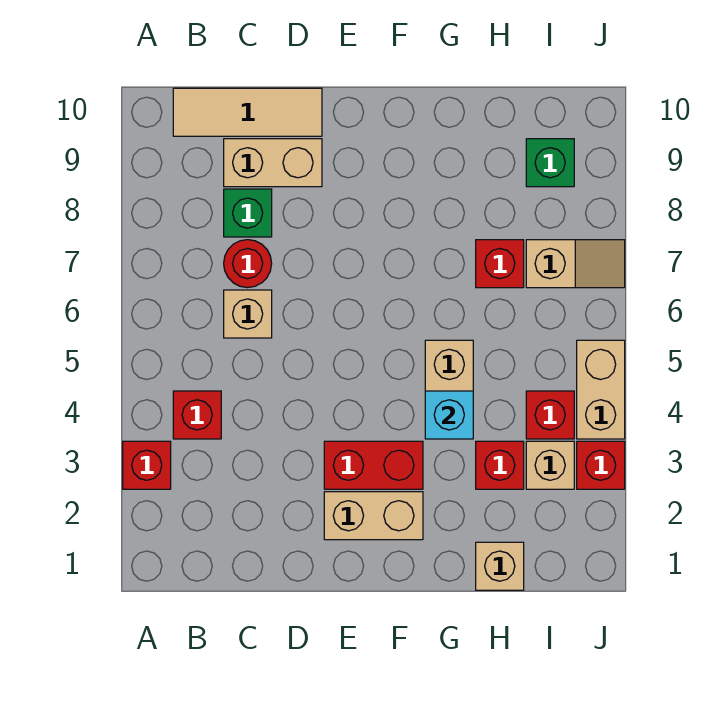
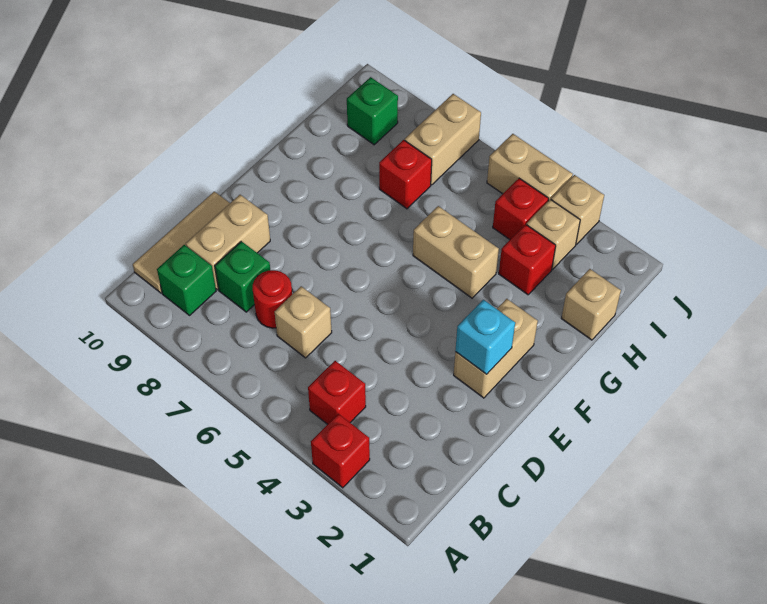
none -> green brick B9 level 1
red brick E3:F3 level 1 -> none
cyan brick G4 level 2 -> cyan brick E2 level 2
tan slope I7:J7 level 1 top I -> tan brick I7:J7 level 1
red brick J3 level 1 -> tan brick J3 level 1

